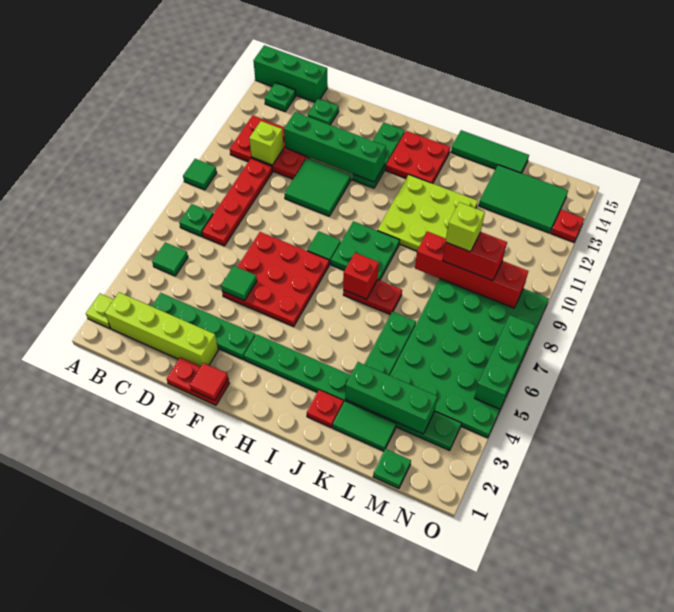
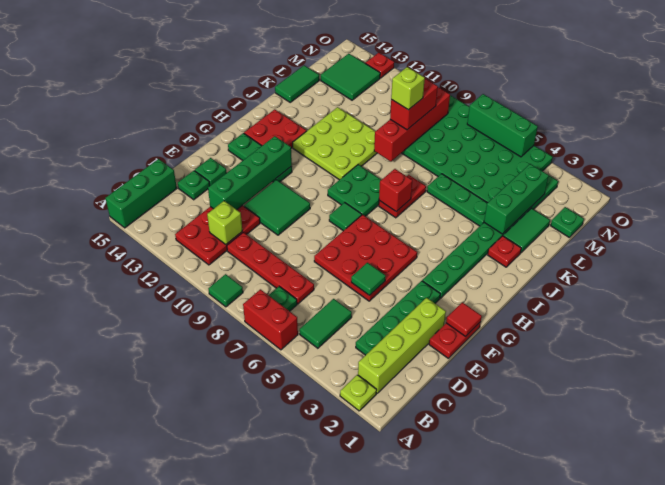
none -> red brick A6:A7 level 1
green tile B5 level 1 -> green tile B5:C5 level 1
green plate B14 level 1 -> green plate E14 level 1
green tile J15:L15 level 1 -> green tile K15:L15 level 1
green tile L13:N14 level 1 -> green tile M13:N14 level 1

